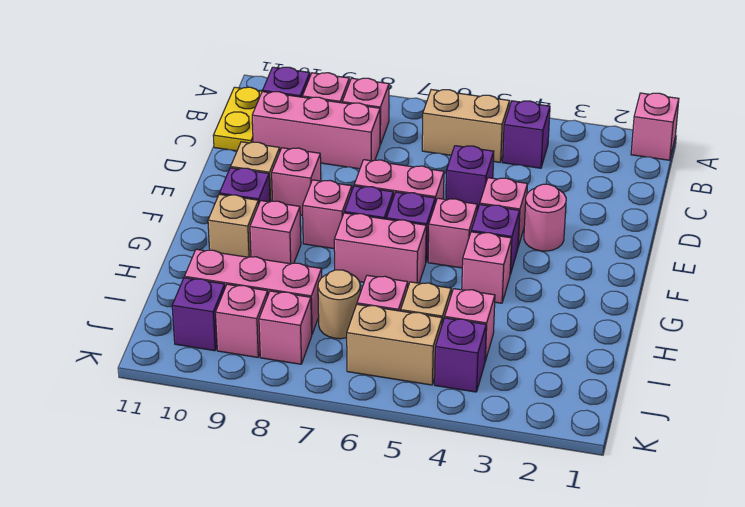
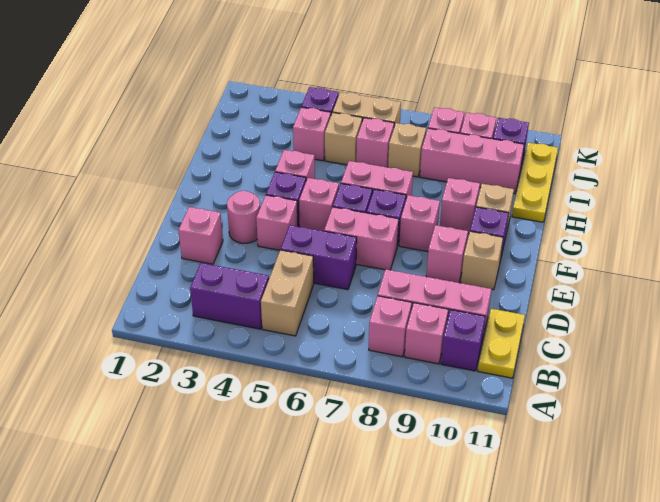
pink brick A1 level 1 -> pink brick D2 level 1
purple brick B4 level 1 -> purple brick B3:B4 level 1
tan brick B5:B6 level 1 -> tan brick B5:C5 level 1
purple brick D5 level 1 -> purple brick D5:D6 level 1
none -> yellow plate H11:J11 level 1
tan round brick I7 level 1 -> tan brick I7 level 1

